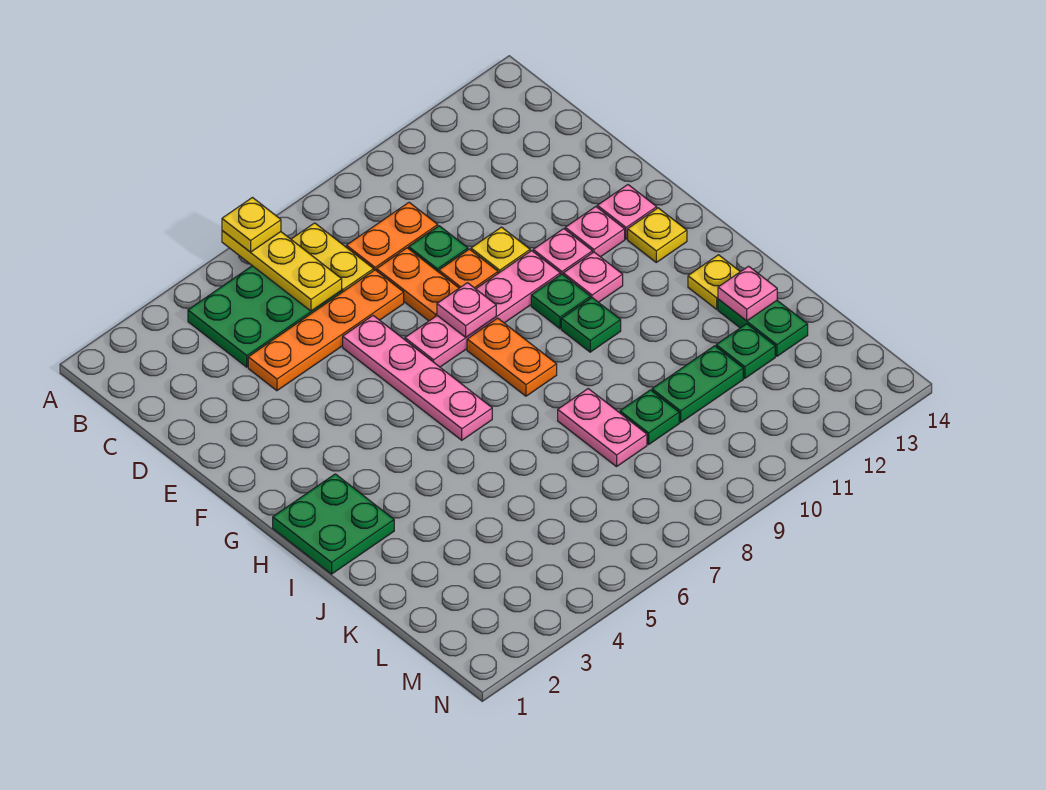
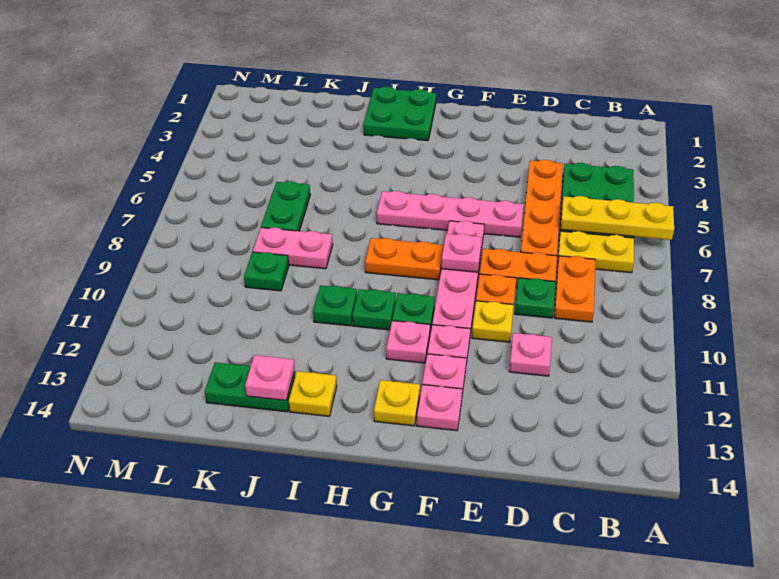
yellow plate A6 level 3 -> none
none -> pink plate D11 level 1
green plate K10:K11 level 1 -> green plate K6:K7 level 1
green plate K12 level 1 -> green plate I10 level 1

